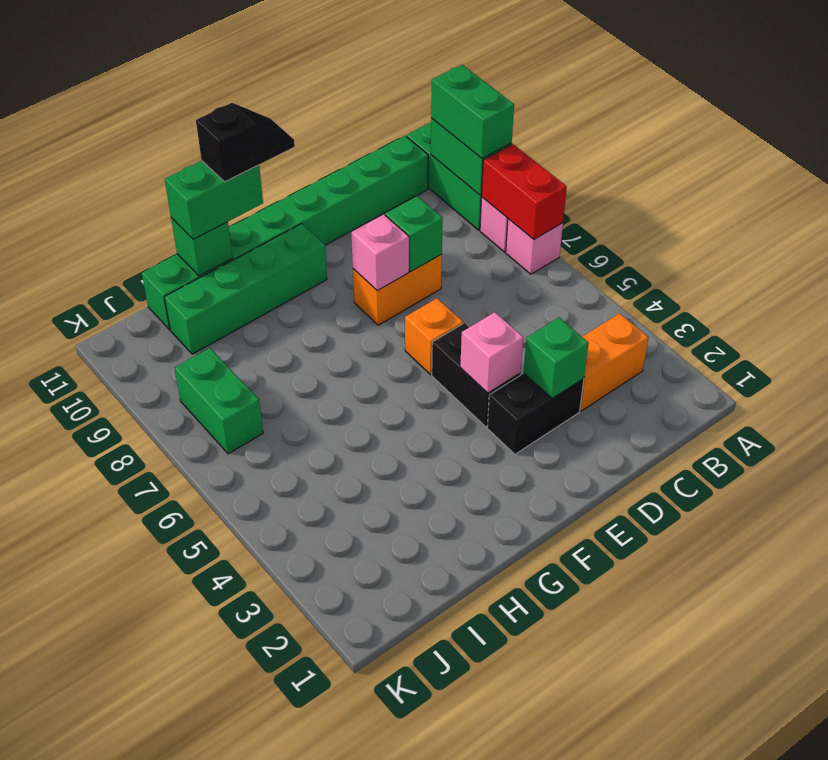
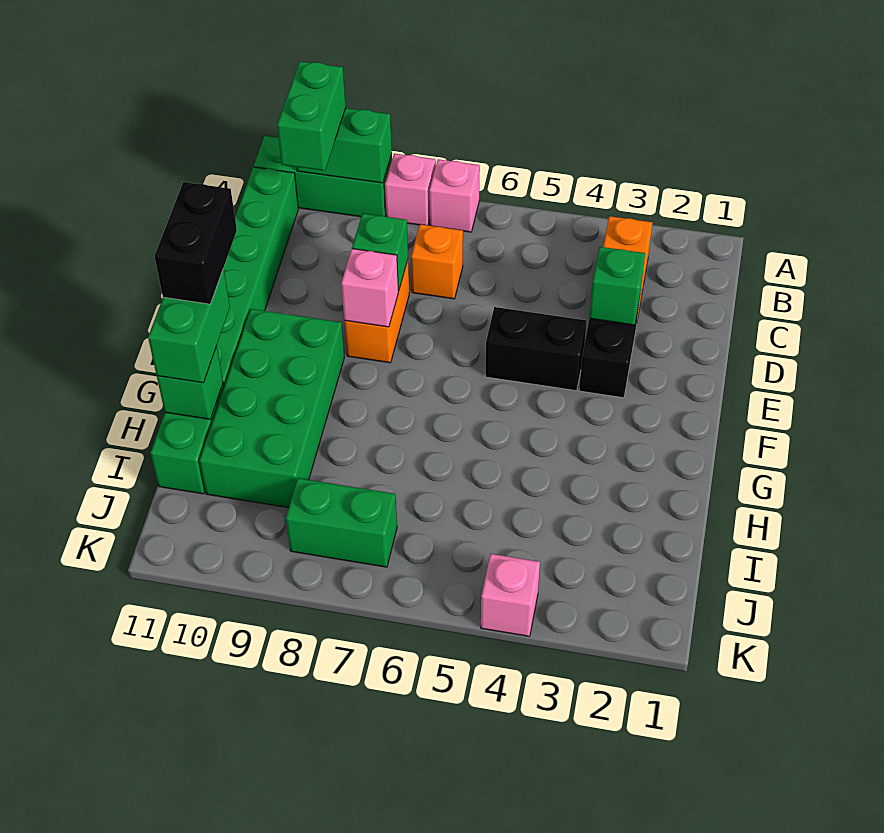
red brick A7:A8 level 2 -> none
green brick A9:A10 level 3 -> green brick A10:B10 level 3
pink brick E4 level 2 -> pink brick K4 level 1
orange brick E6 level 1 -> orange brick C7 level 1
green brick F10:I10 level 1 -> green brick F9:I10 level 1
black slope F11:G11 level 4 top G -> black brick F11:G11 level 4

